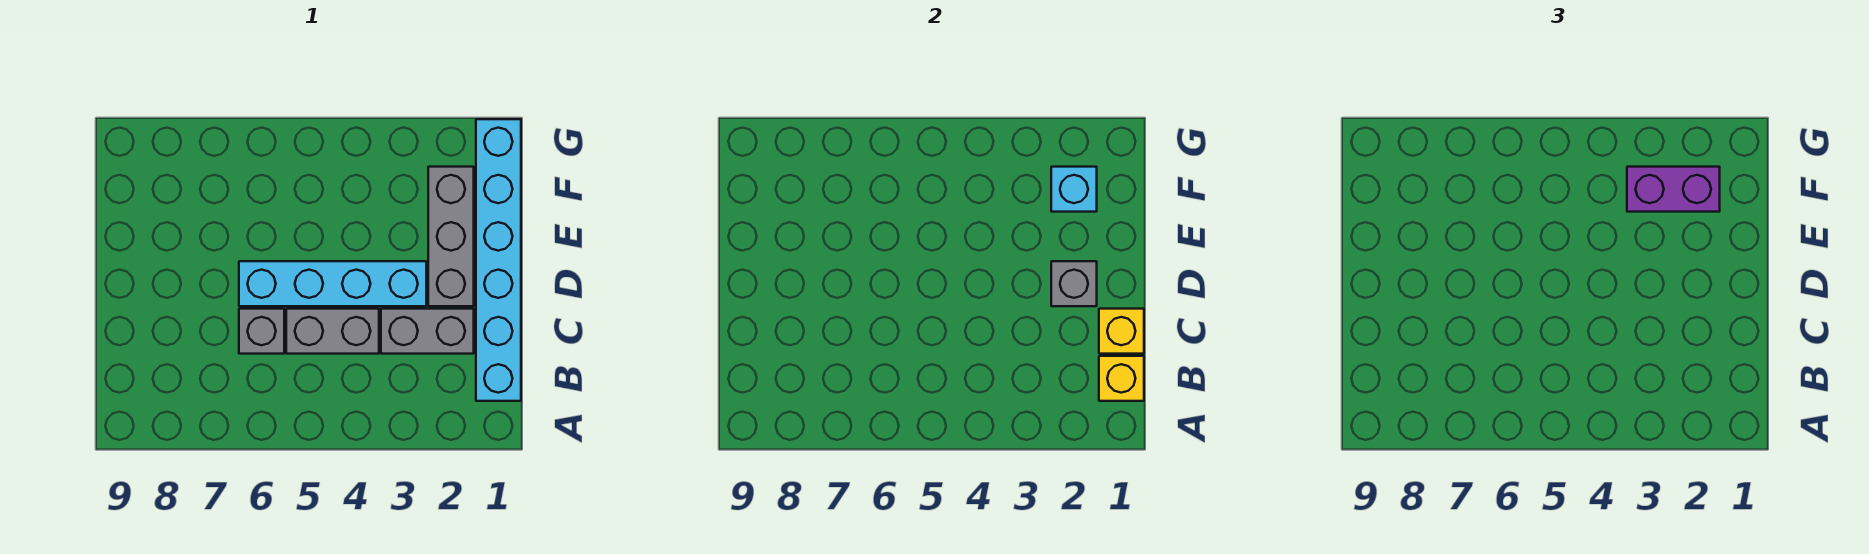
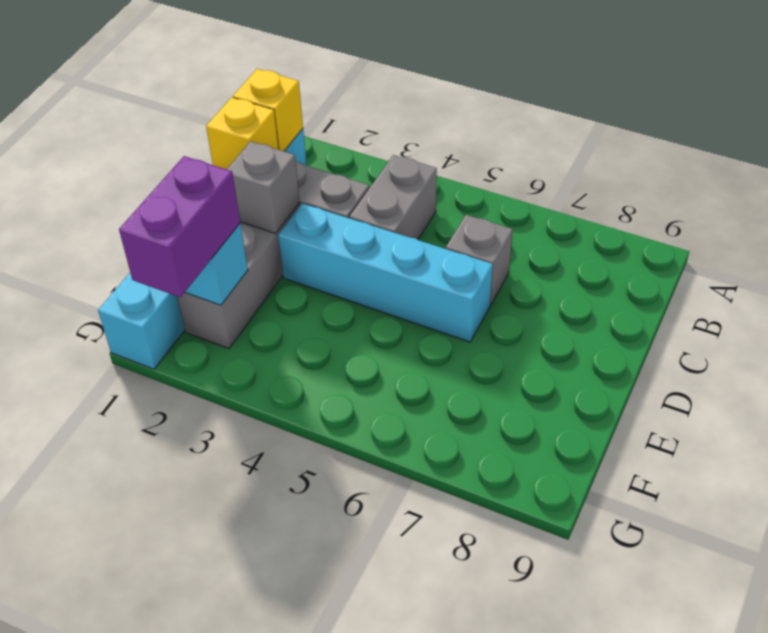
grey brick C4:C5 level 1 -> grey brick B4:C4 level 1
purple brick F2:F3 level 3 -> purple brick F2:G2 level 3

